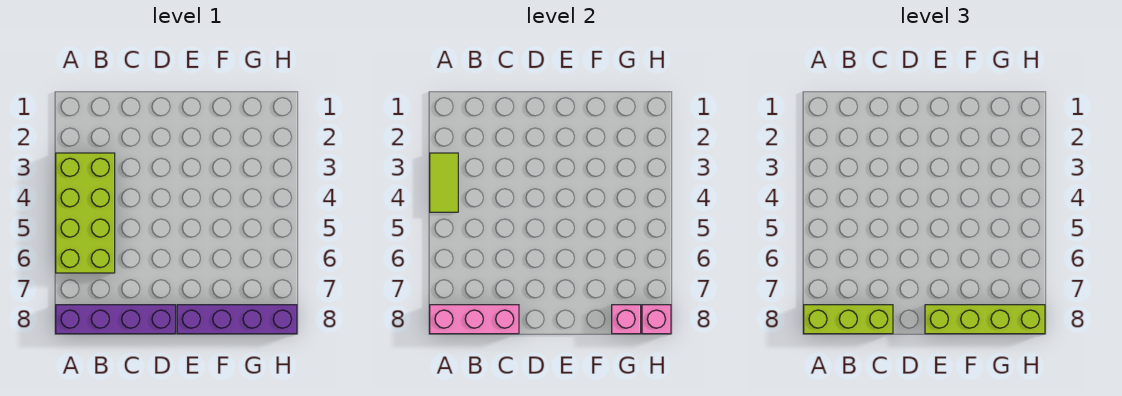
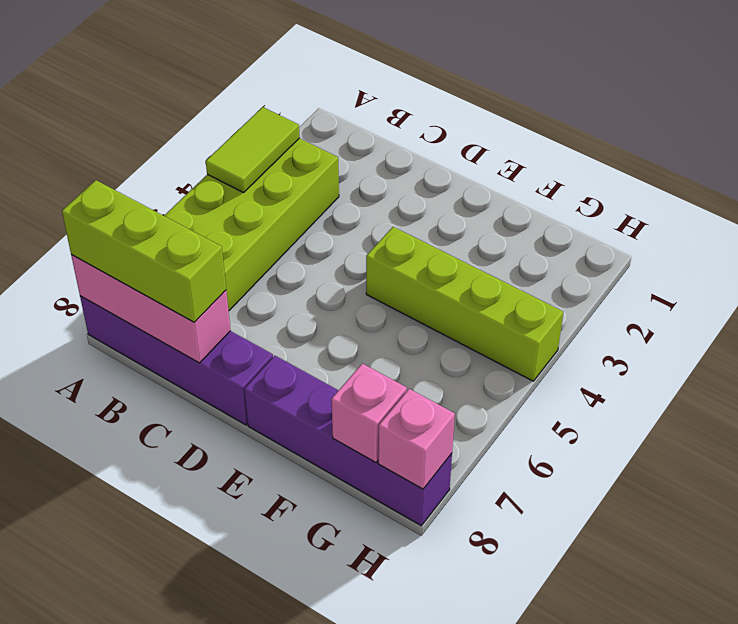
lime brick E8:H8 level 3 -> lime brick E4:H4 level 1

